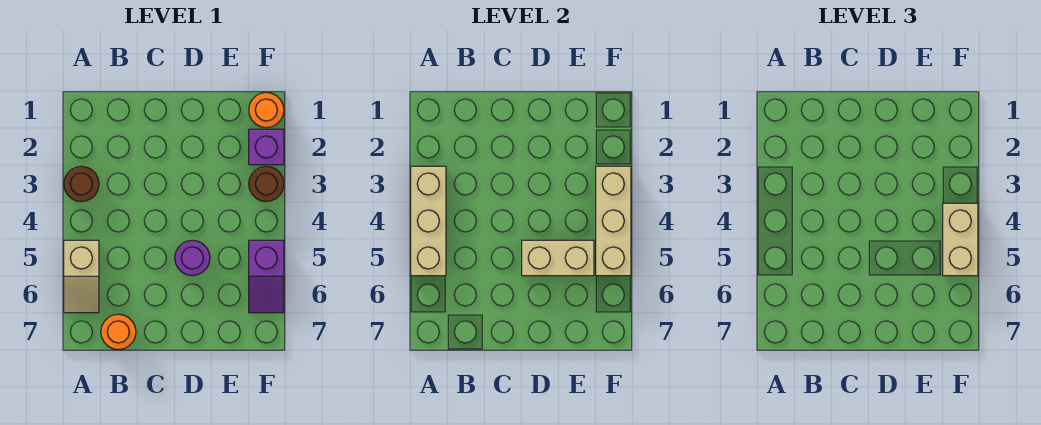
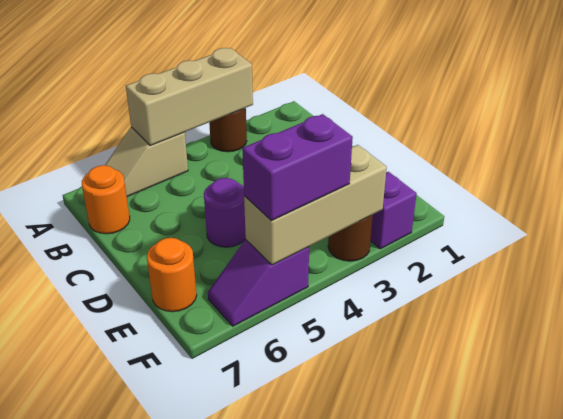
tan brick D5:E5 level 2 -> none
orange round brick F1 level 1 -> orange round brick E7 level 1
tan brick F4:F5 level 3 -> purple brick F4:F5 level 3

